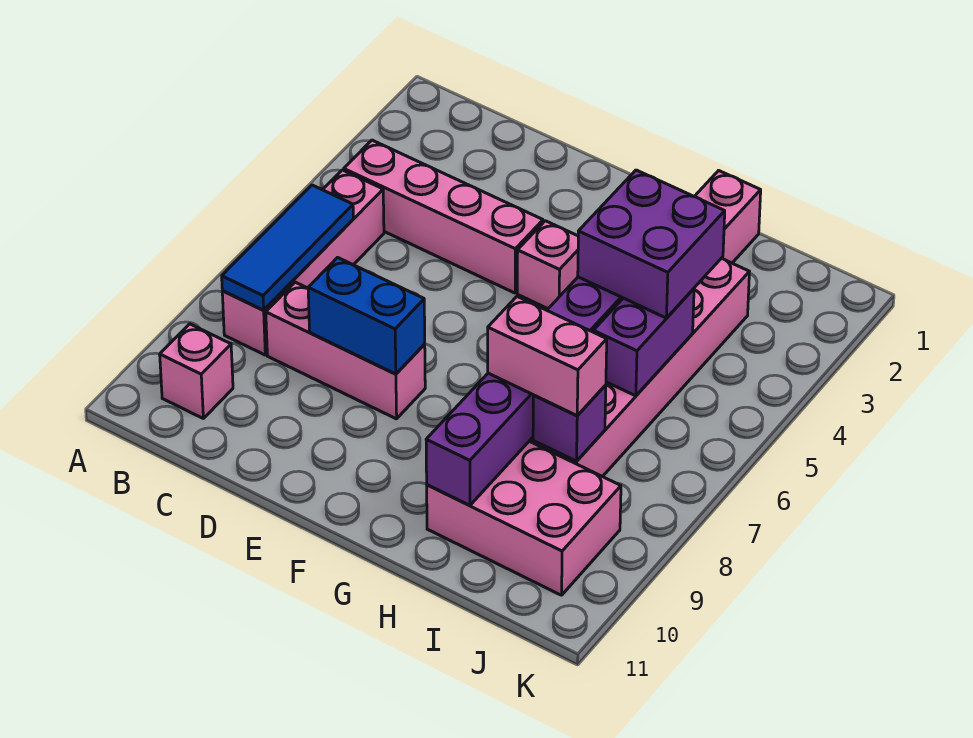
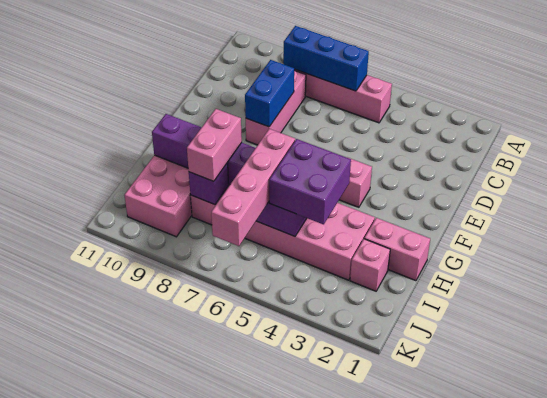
pink brick B4:E4 level 1 -> pink brick H6:K6 level 3
blue tile B6:B8 level 2 -> blue brick B6:B8 level 2
pink brick B10 level 1 -> pink brick I2 level 1

